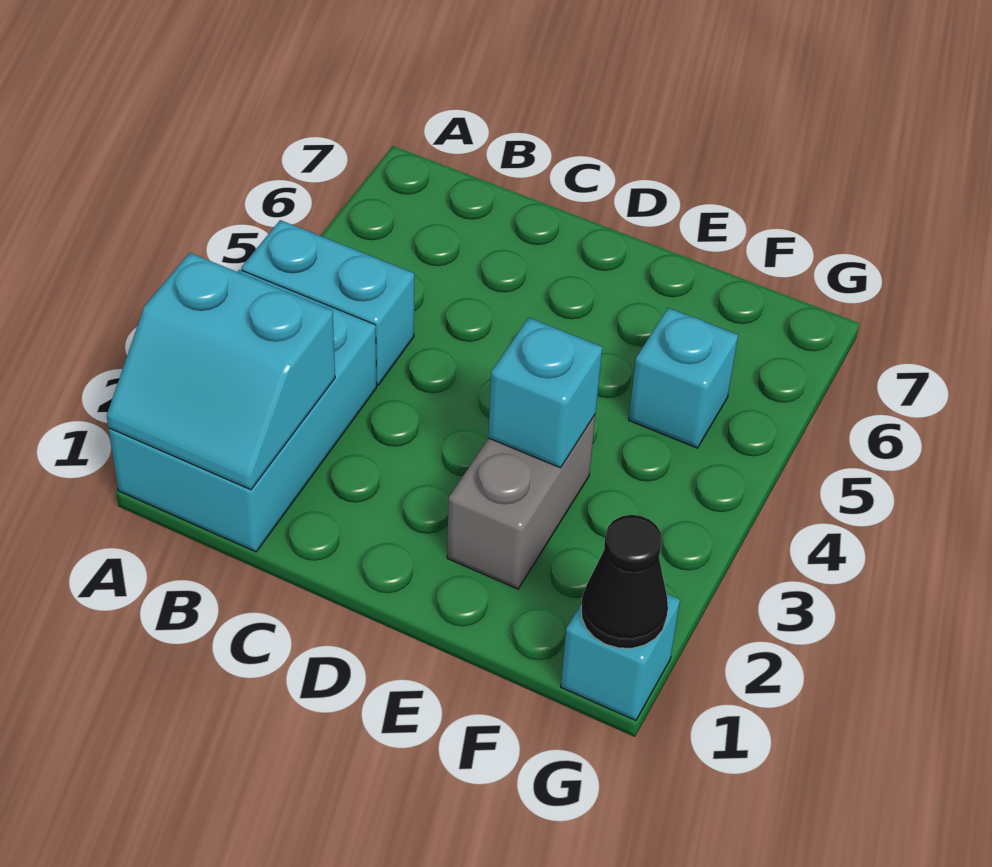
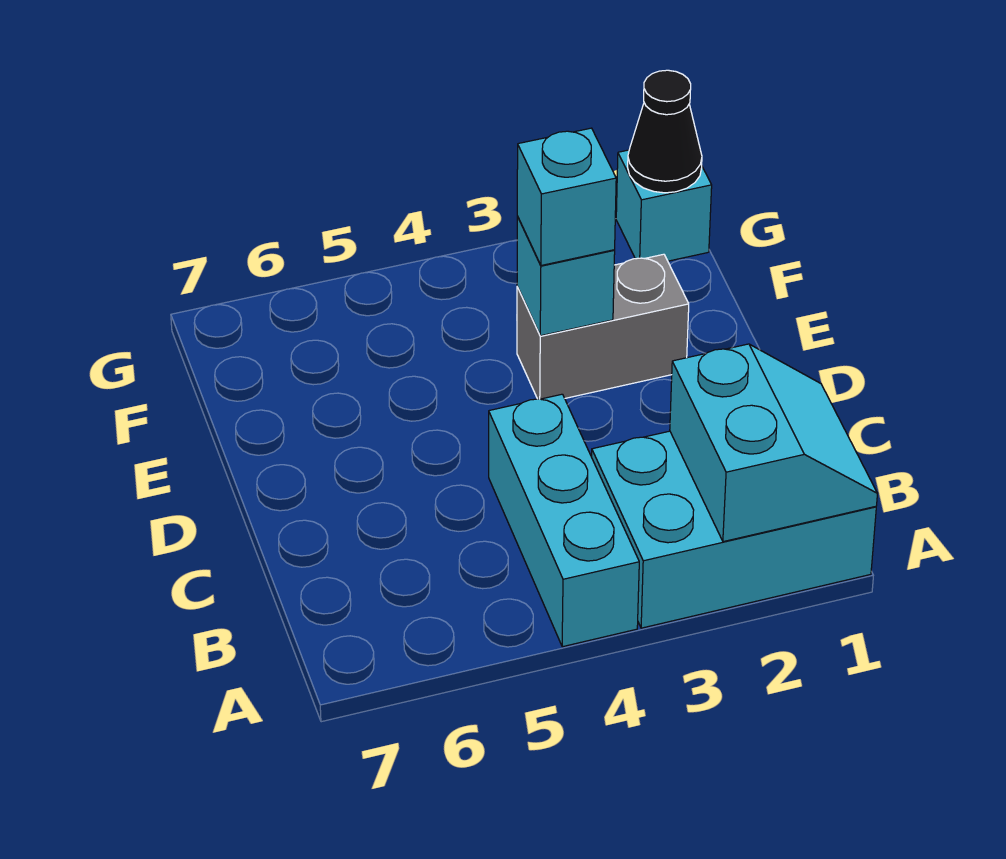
cyan brick A4:B4 level 1 -> cyan brick A4:C4 level 1
cyan brick F5 level 1 -> cyan brick E3 level 3

